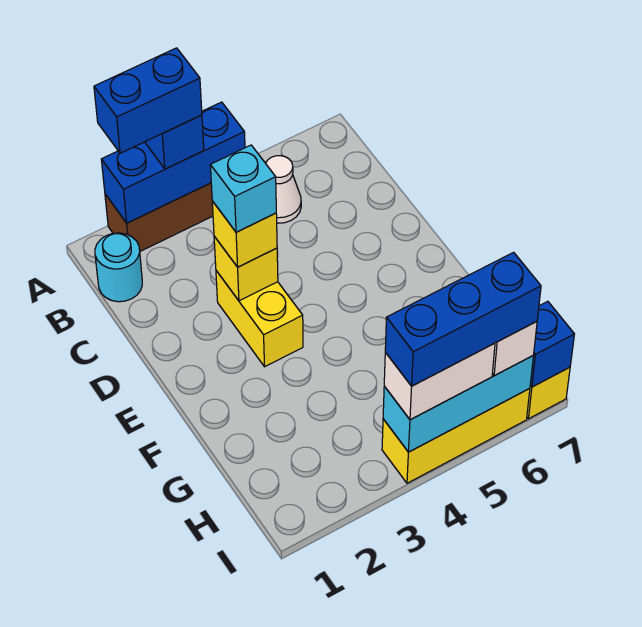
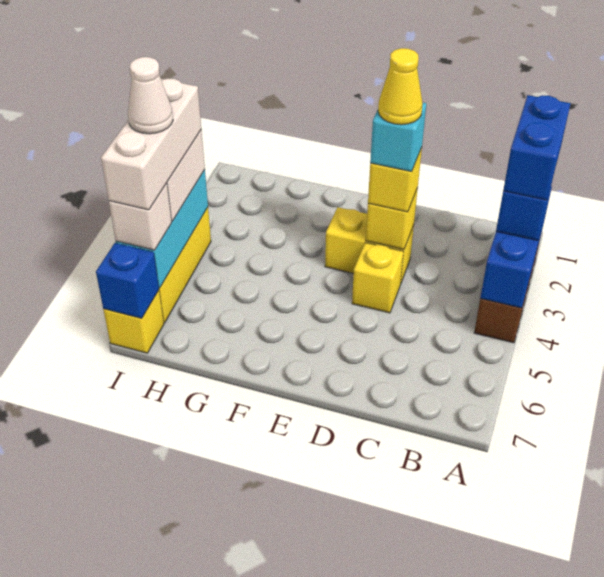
cyan round brick B1 level 1 -> none
white cone B5 level 1 -> white cone I5 level 5
none -> yellow cone D3 level 5
none -> yellow brick D4 level 1
blue brick I4:I6 level 4 -> white brick I4:I6 level 4

